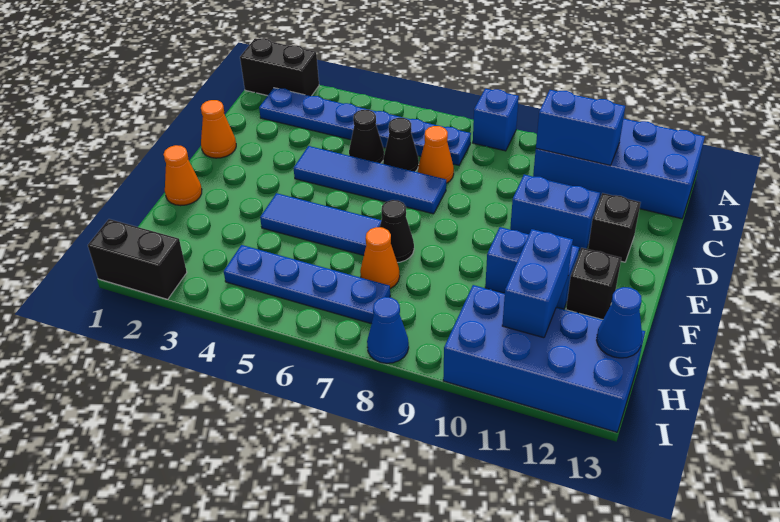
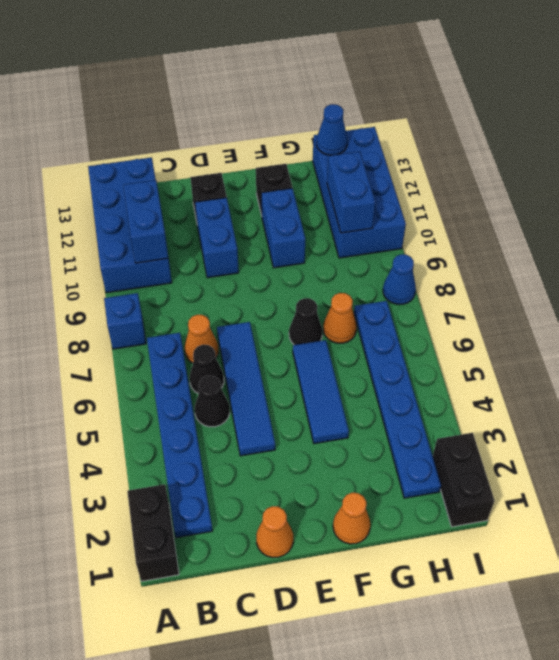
blue brick G11:H11 level 2 -> blue brick H10:H11 level 2
blue plate H4:H7 level 1 -> blue plate H2:H7 level 1

